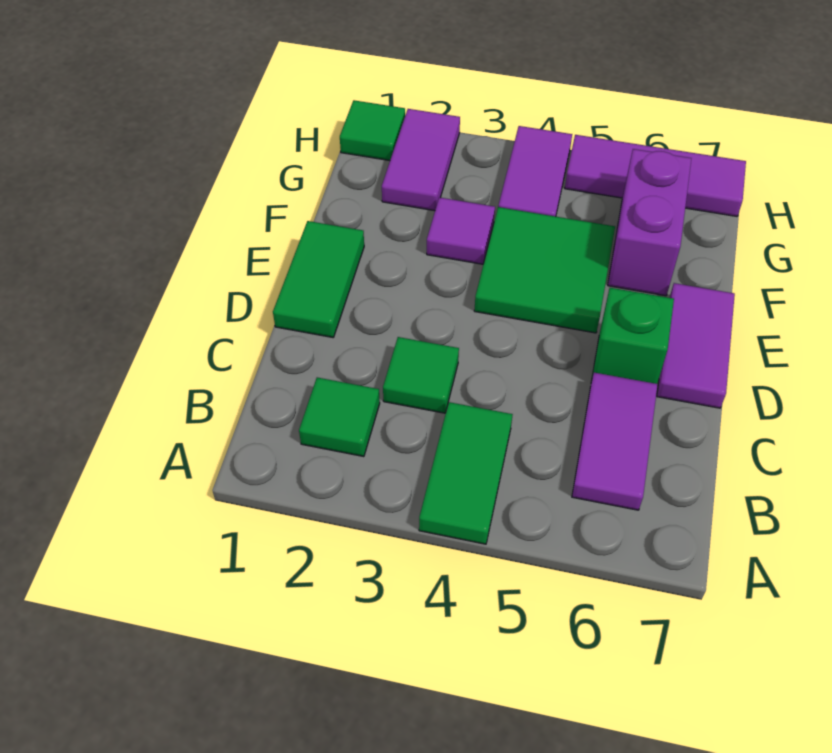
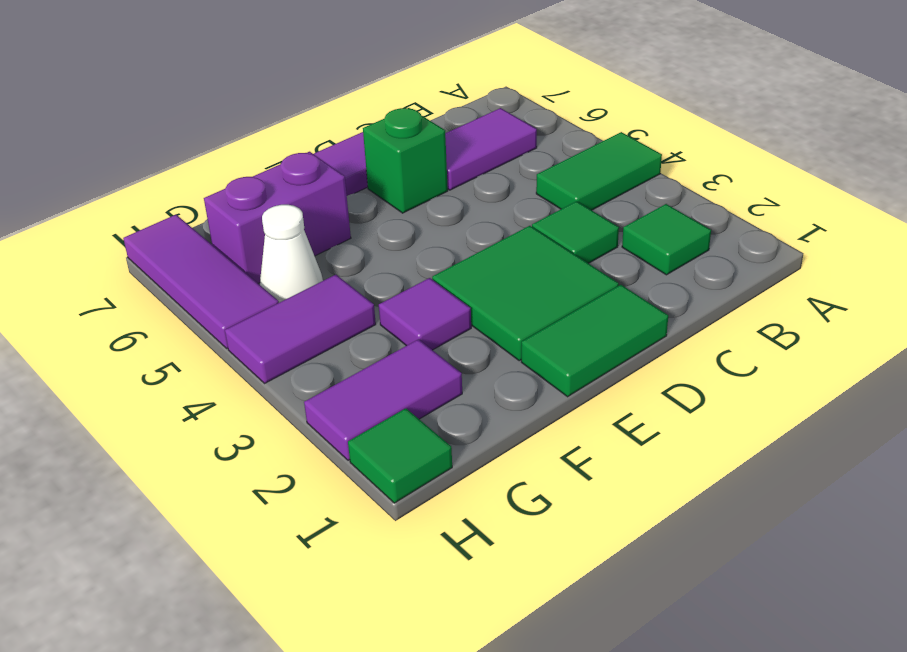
green tile E4:F5 level 1 -> green tile D2:E3 level 1
none -> white cone G5 level 1

